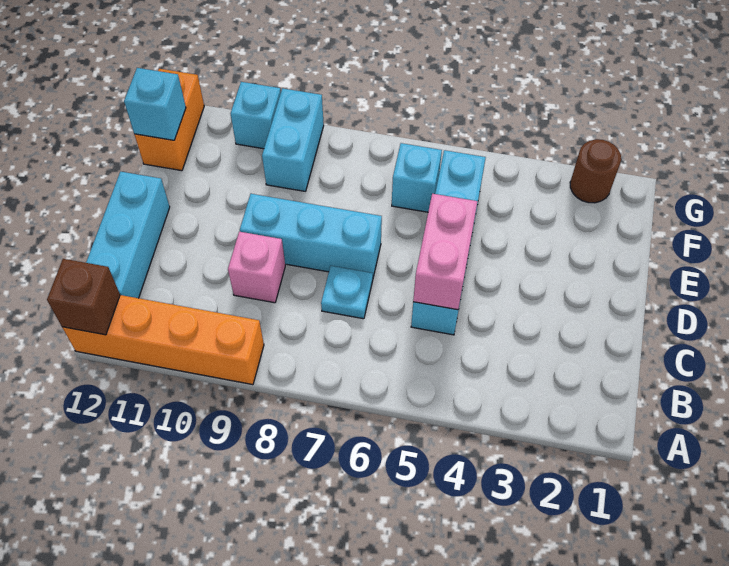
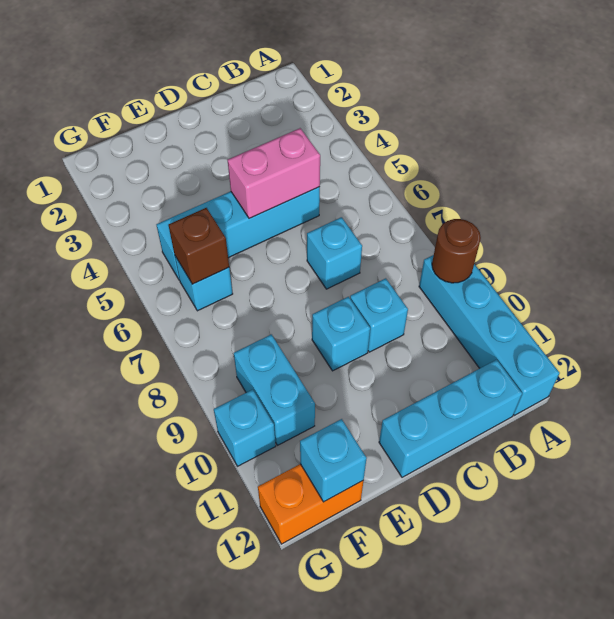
orange brick A9:A12 level 1 -> cyan brick A9:A12 level 1
brown brick A12 level 2 -> brown brick F6 level 2
cyan plate C7 level 1 -> cyan brick C7 level 1
pink brick C9 level 1 -> cyan brick C9 level 1
cyan brick D7:D9 level 1 -> cyan brick D9 level 1
cyan brick F9:G9 level 1 -> cyan brick F9:F10 level 1
brown round brick G2 level 1 -> brown round brick A9 level 2

